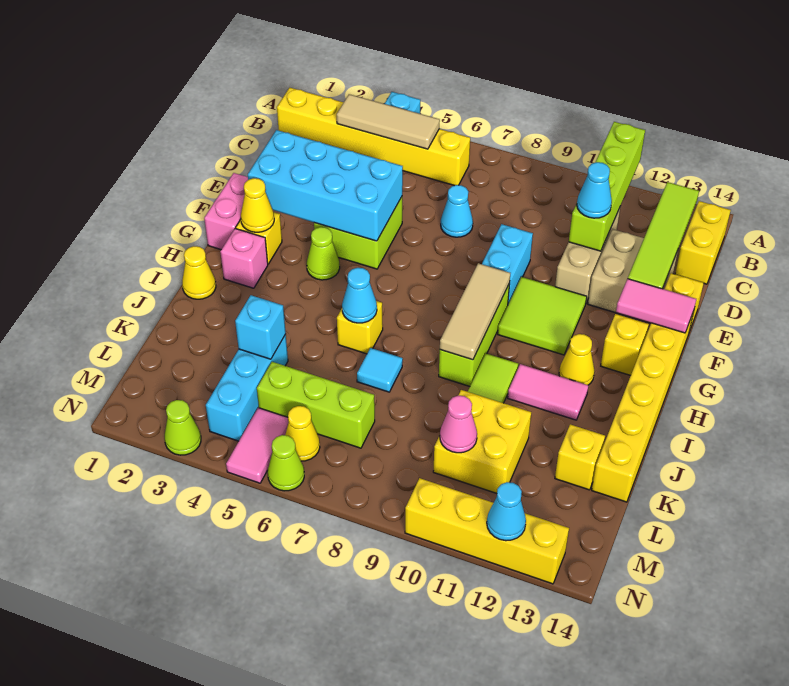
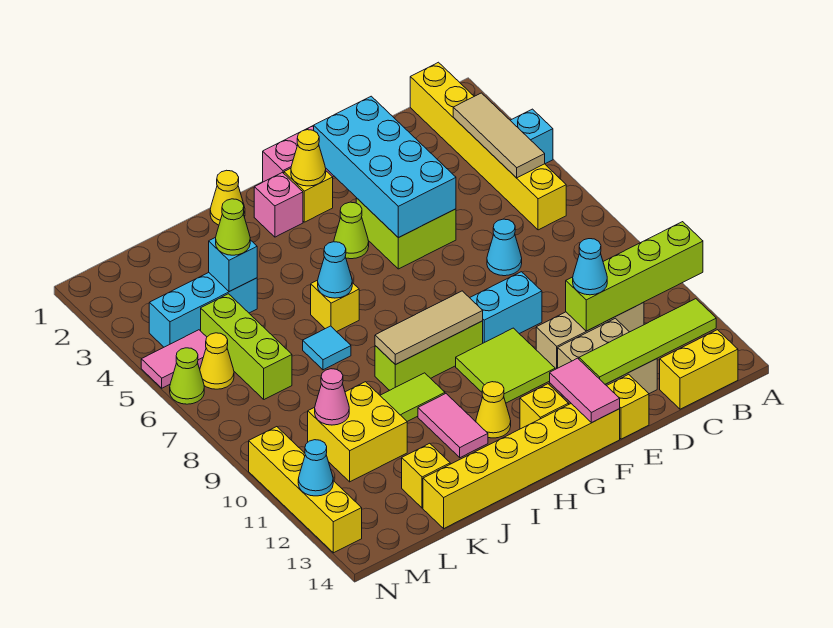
lime cone N3 level 1 -> lime cone K4 level 3

